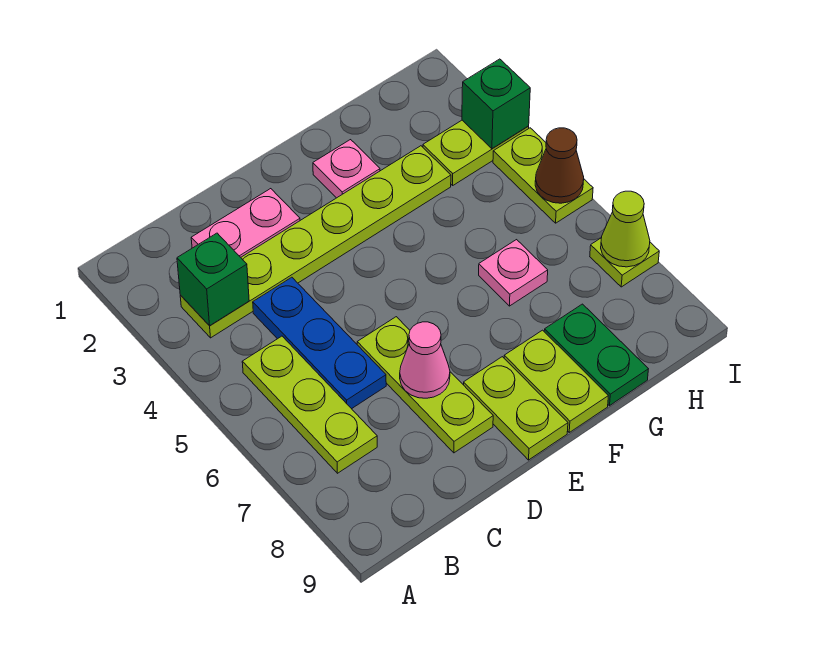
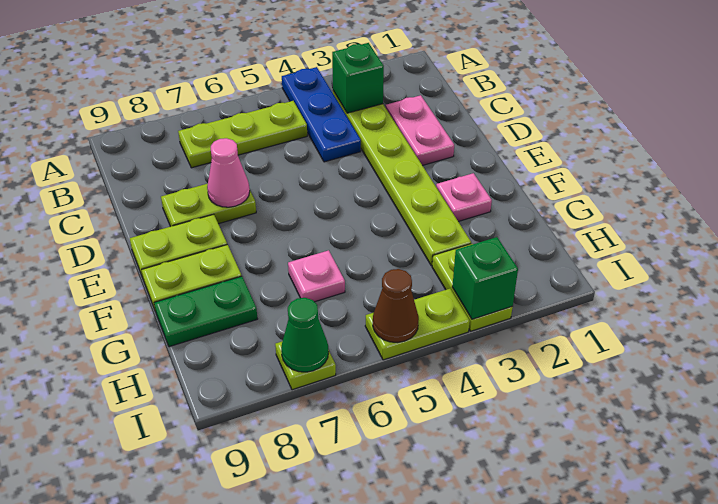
blue plate C4:C6 level 1 -> blue plate A4:C4 level 1
lime plate D6:D8 level 1 -> lime plate D7:D8 level 1
lime cone I7 level 2 -> green cone I7 level 2

